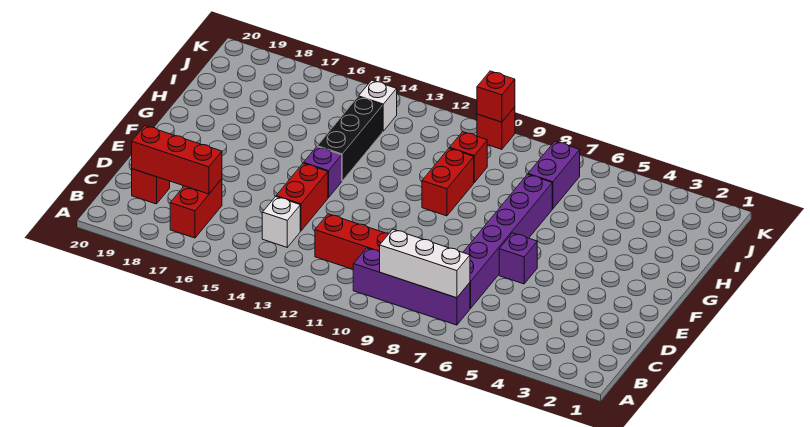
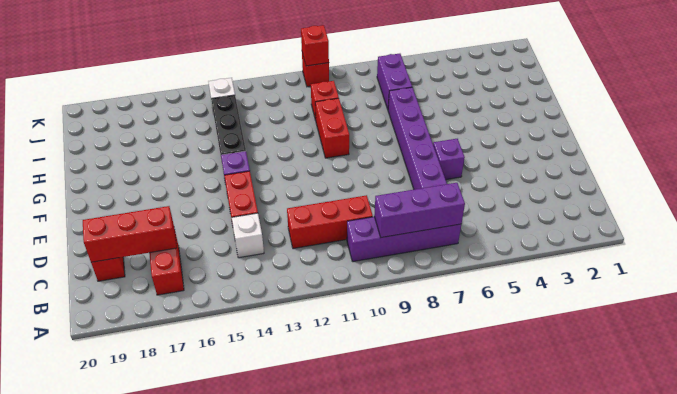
white brick B7:B9 level 2 -> purple brick B7:B9 level 2

